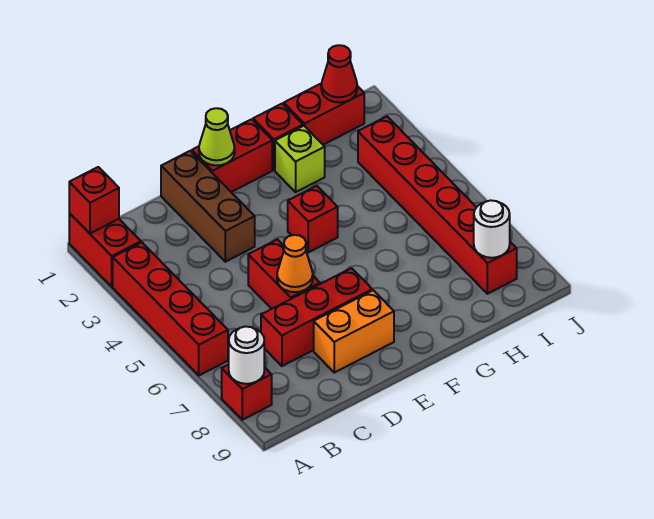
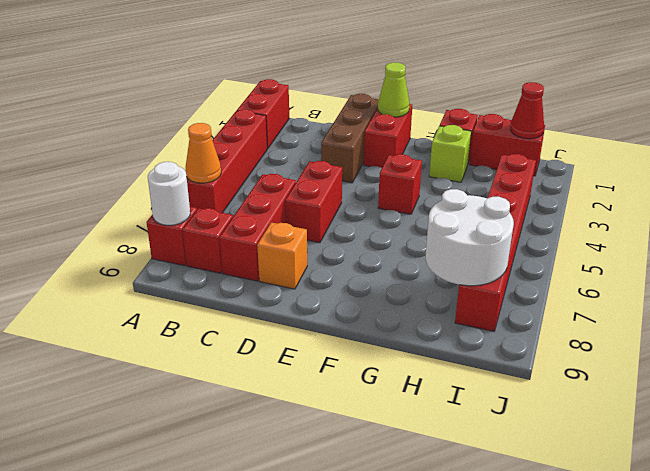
red brick A1 level 2 -> red brick B8 level 1
red brick C7:E7 level 1 -> red brick C6:C8 level 1
orange cone D6 level 2 -> orange cone A6 level 2
orange brick D8:E8 level 1 -> orange brick D8 level 1
red brick E1:F1 level 1 -> red brick E1:E2 level 1
white round brick I8 level 2 -> white round brick H7:I8 level 2

